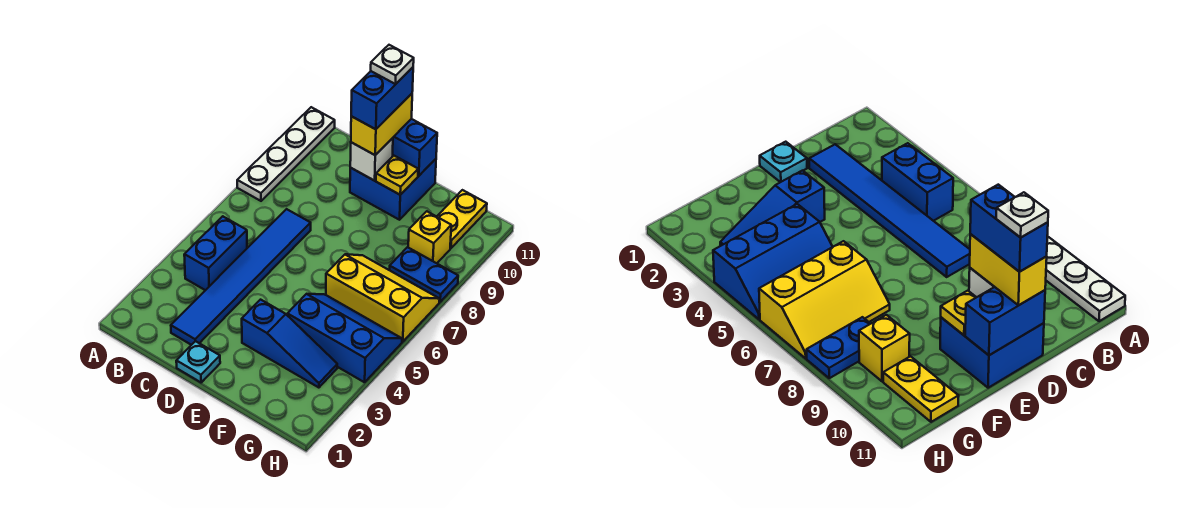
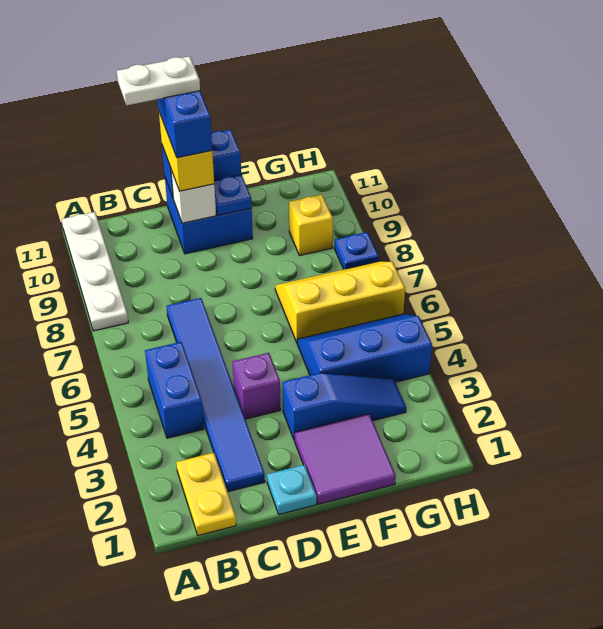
none -> purple brick D4 level 1
white plate D11 level 5 -> white plate C11:D11 level 5
none -> purple tile E1:F2 level 1
yellow plate E10 level 2 -> blue plate E10 level 2
blue plate G8:H8 level 1 -> blue plate H8 level 1
yellow plate G10:G11 level 1 -> yellow plate B1:B2 level 1

